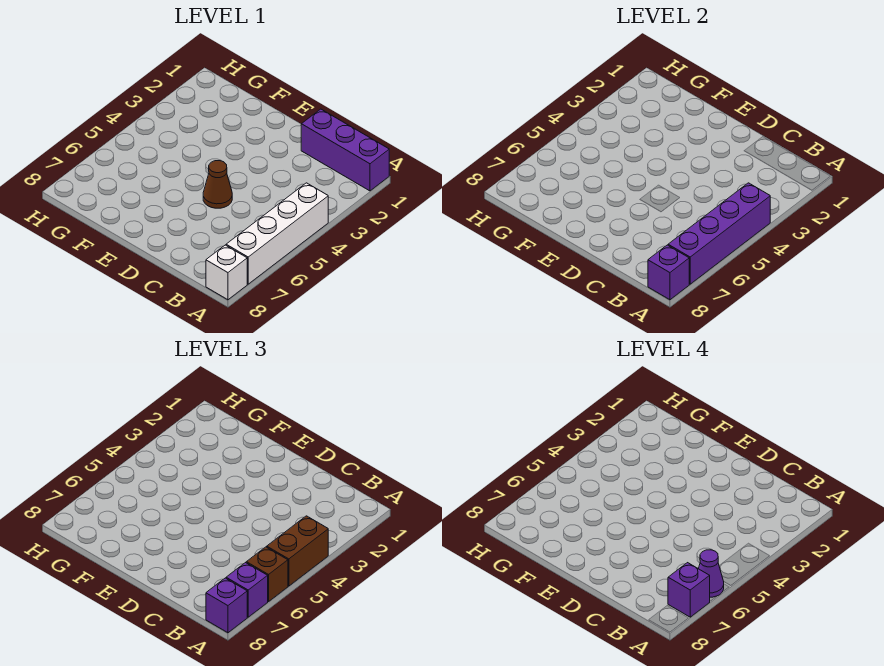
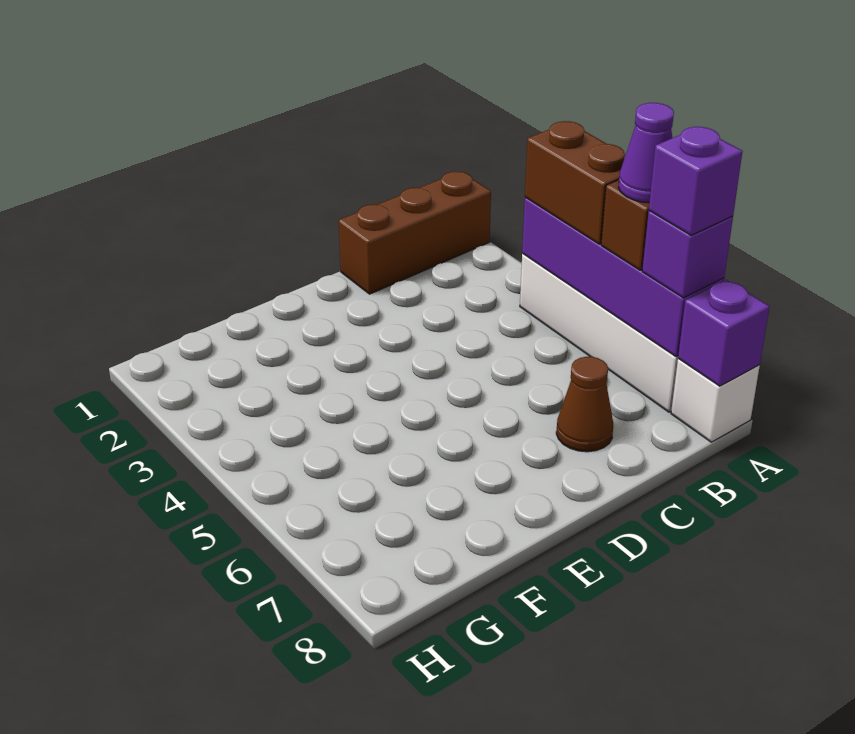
purple brick A1:C1 level 1 -> brown brick A1:C1 level 1
purple brick A8 level 3 -> none
brown cone D5 level 1 -> brown cone C7 level 1

